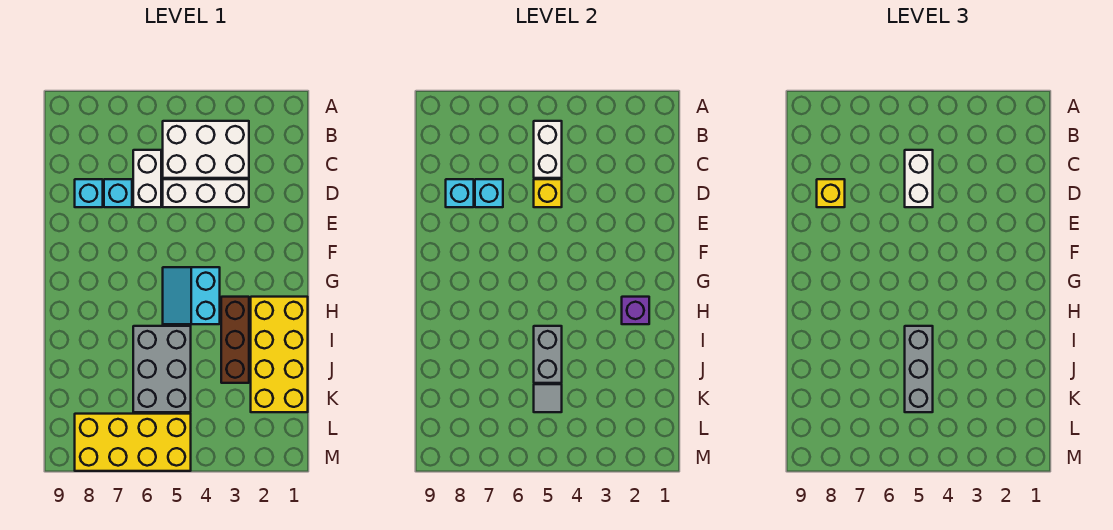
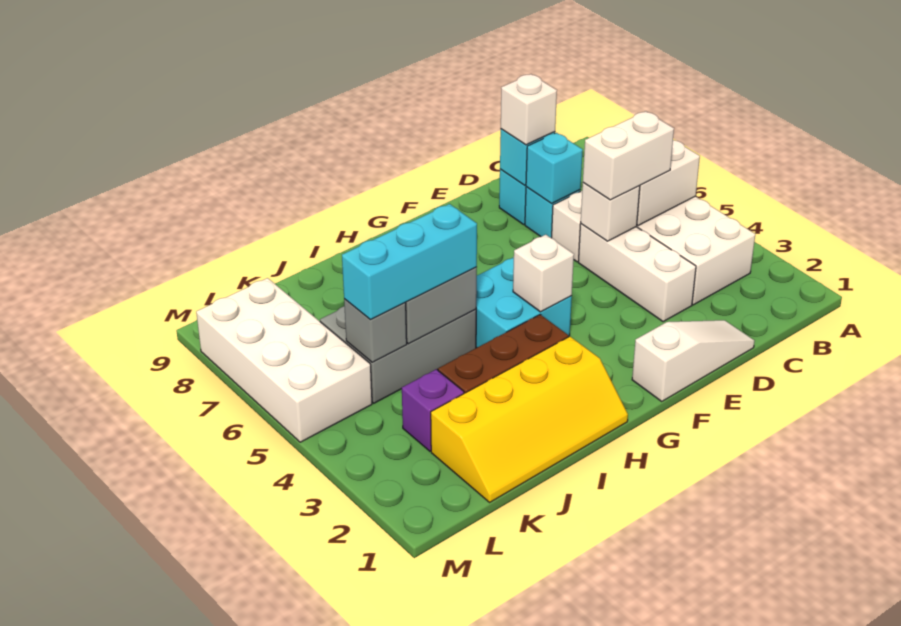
none -> white slope D1:F1 level 1 top F
yellow brick D5 level 2 -> white brick D5 level 2
yellow brick D8 level 3 -> white brick D8 level 3
cyan slope G4:H5 level 1 top 4 -> cyan brick G4:H5 level 1
none -> white brick G4 level 2
yellow brick H1:K2 level 1 -> yellow slope H1:K2 level 1 top 2
purple brick H2 level 2 -> purple brick K3 level 1
grey brick I5:K5 level 3 -> cyan brick I5:K5 level 3
grey tile K5 level 2 -> grey brick K5 level 2
yellow brick L5:M8 level 1 -> white brick L5:M8 level 1

